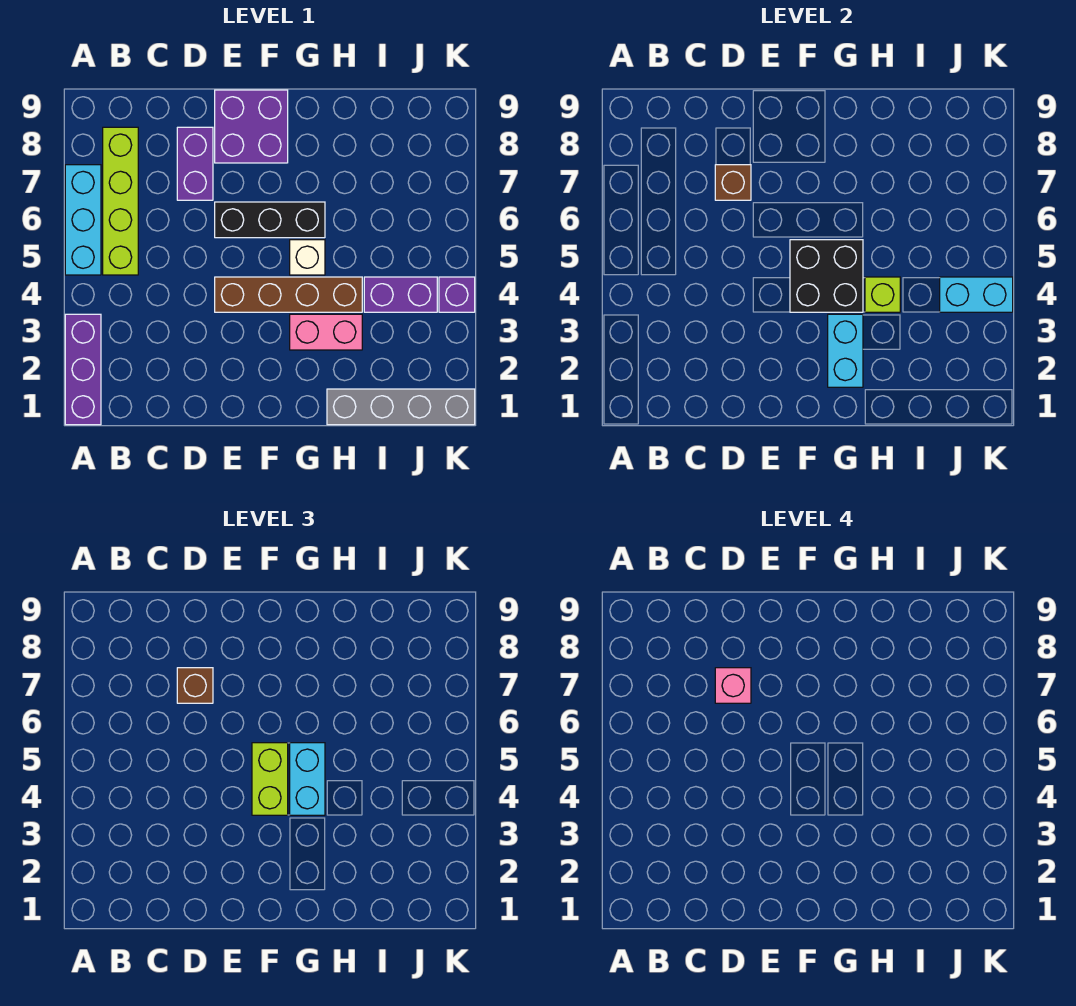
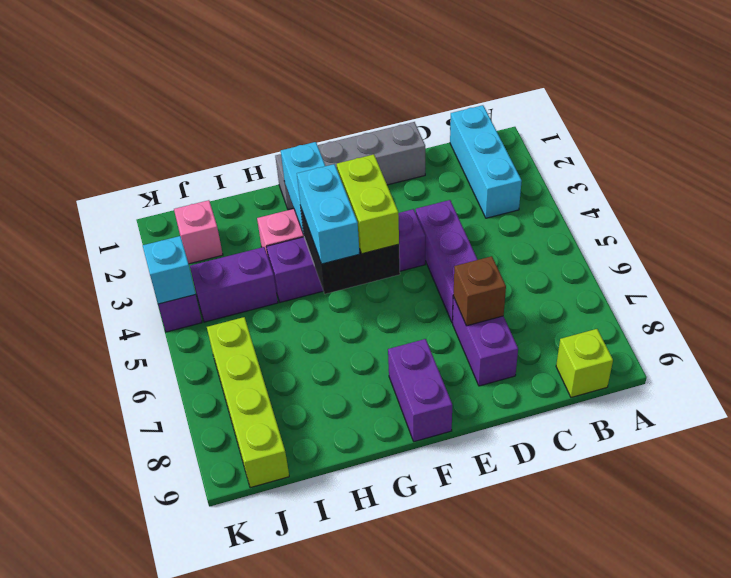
purple brick A1:A3 level 1 -> purple brick D4:D6 level 1
cyan brick A5:A7 level 1 -> cyan brick B1:B3 level 1
lime brick B5:B8 level 1 -> lime brick J6:J9 level 1
brown brick D7 level 3 -> none
pink brick D7 level 4 -> pink brick J2 level 1
brown brick E4:H4 level 1 -> purple brick E4:H4 level 1
black brick E6:G6 level 1 -> none
purple brick E8:F9 level 1 -> purple brick F8:F9 level 1
white brick G5 level 1 -> none
grey brick H1:K1 level 1 -> grey brick D1:G1 level 1
lime brick H4 level 2 -> lime brick B9 level 1
cyan brick J4:K4 level 2 -> cyan brick K4 level 2

